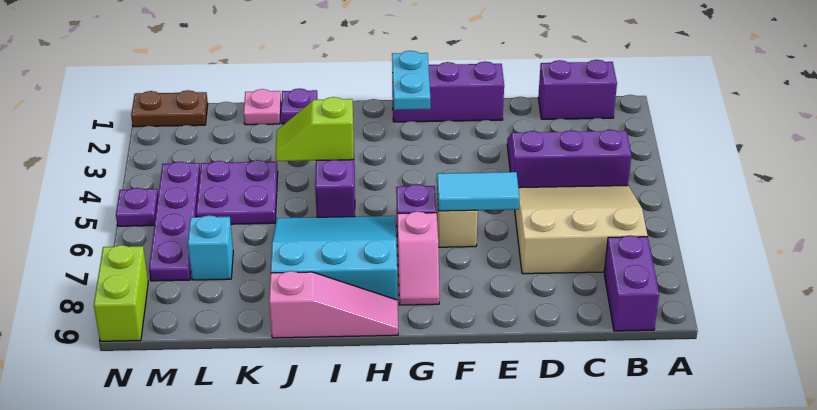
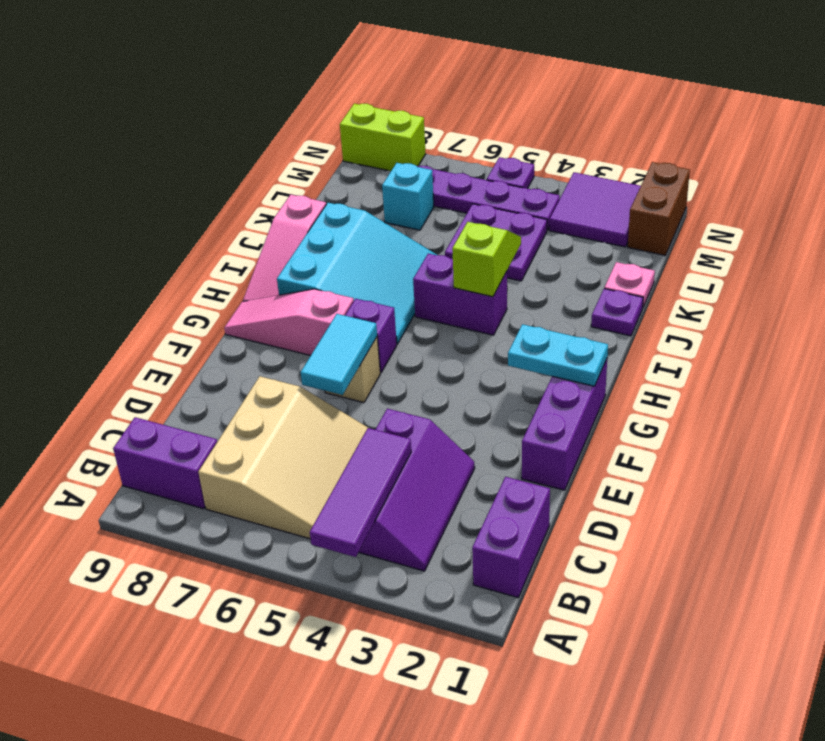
none -> purple tile A4:C4 level 2
pink slope G7:G8 level 1 top 7 -> pink slope G7:G9 level 1 top 7
brown plate M1:N1 level 1 -> brown brick M1:N1 level 1
none -> purple tile M2:N3 level 1

